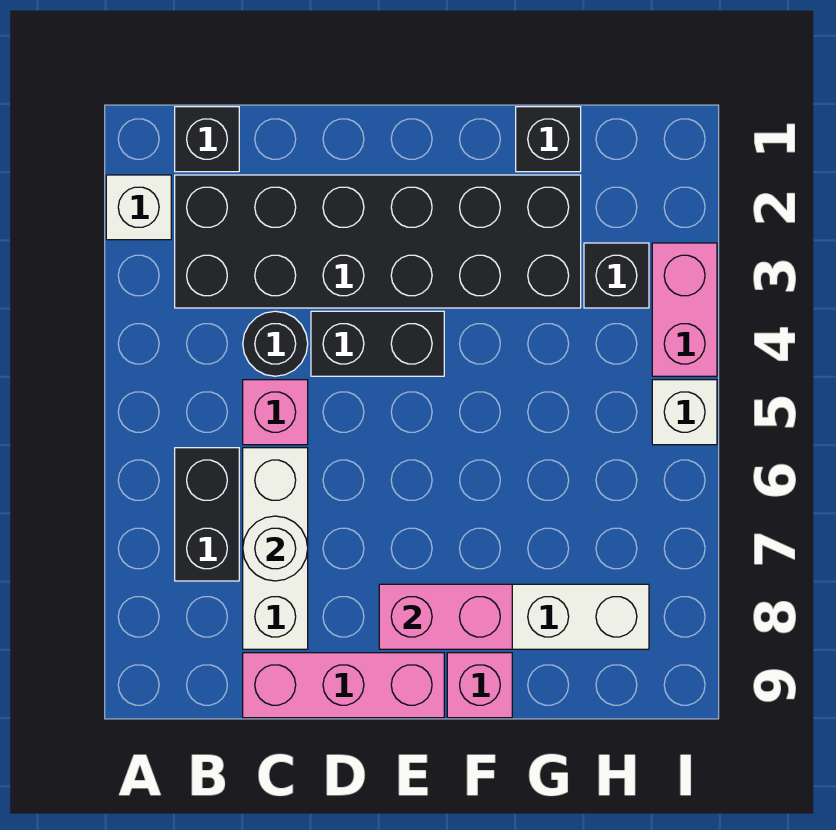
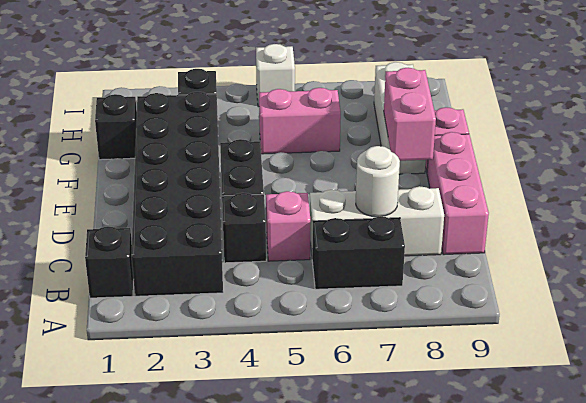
white brick A2 level 1 -> none
black round brick C4 level 1 -> black brick C4 level 1
pink brick I3:I4 level 1 -> pink brick G5:G6 level 1

